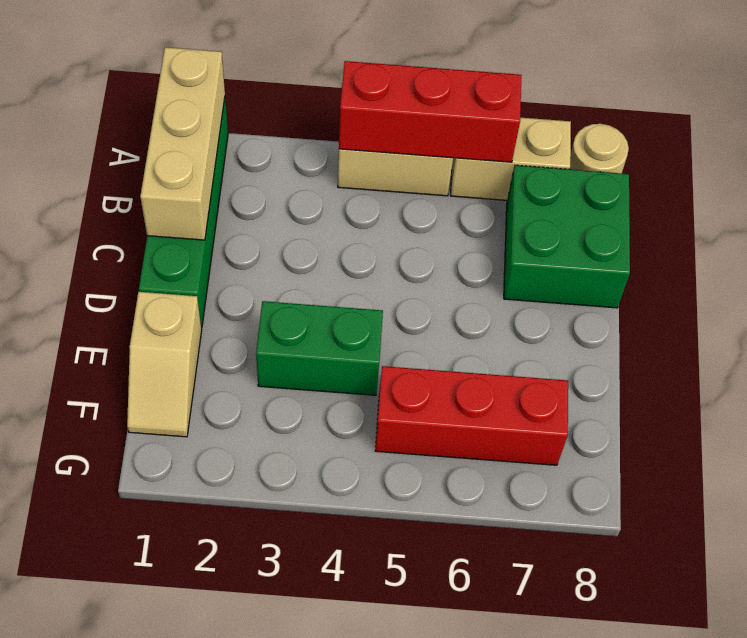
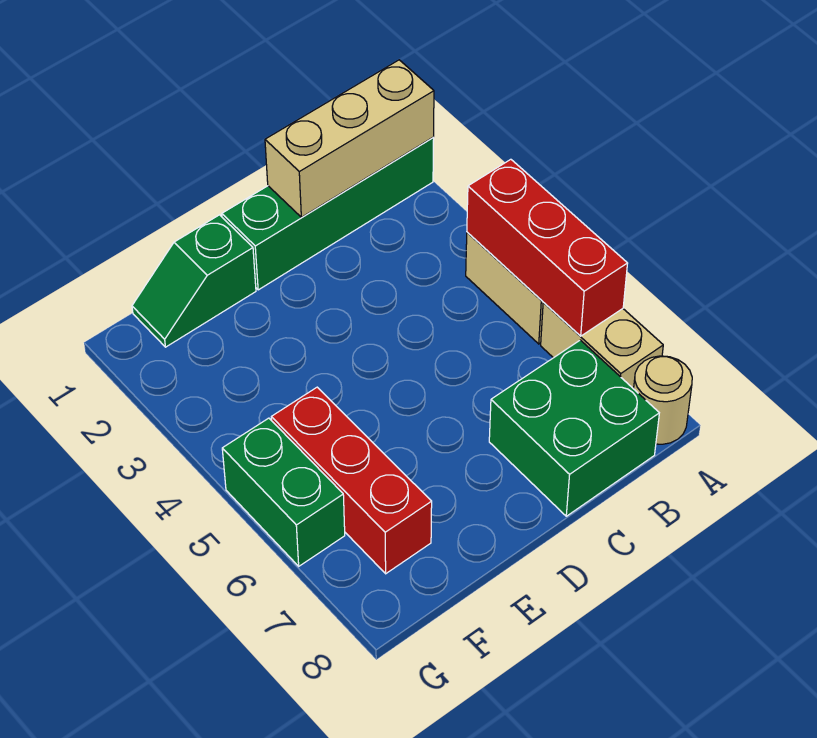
tan slope E1:F1 level 1 top E -> green slope E1:F1 level 1 top E
green brick E3:E4 level 1 -> green brick G5:G6 level 1

